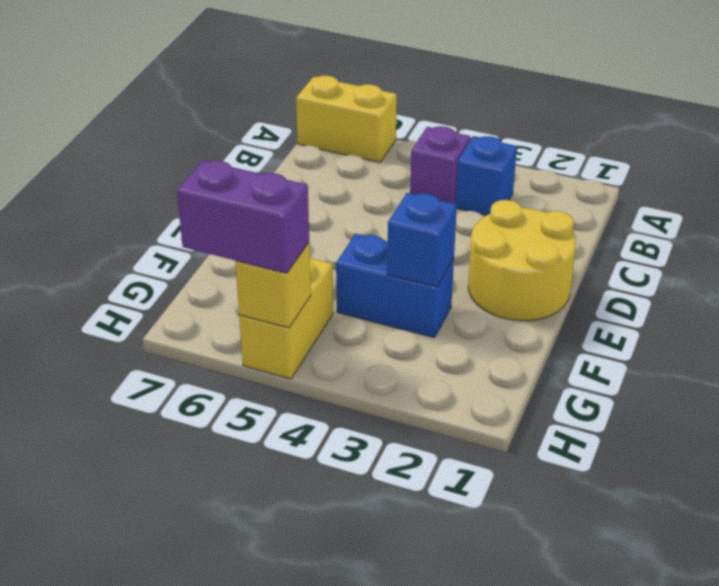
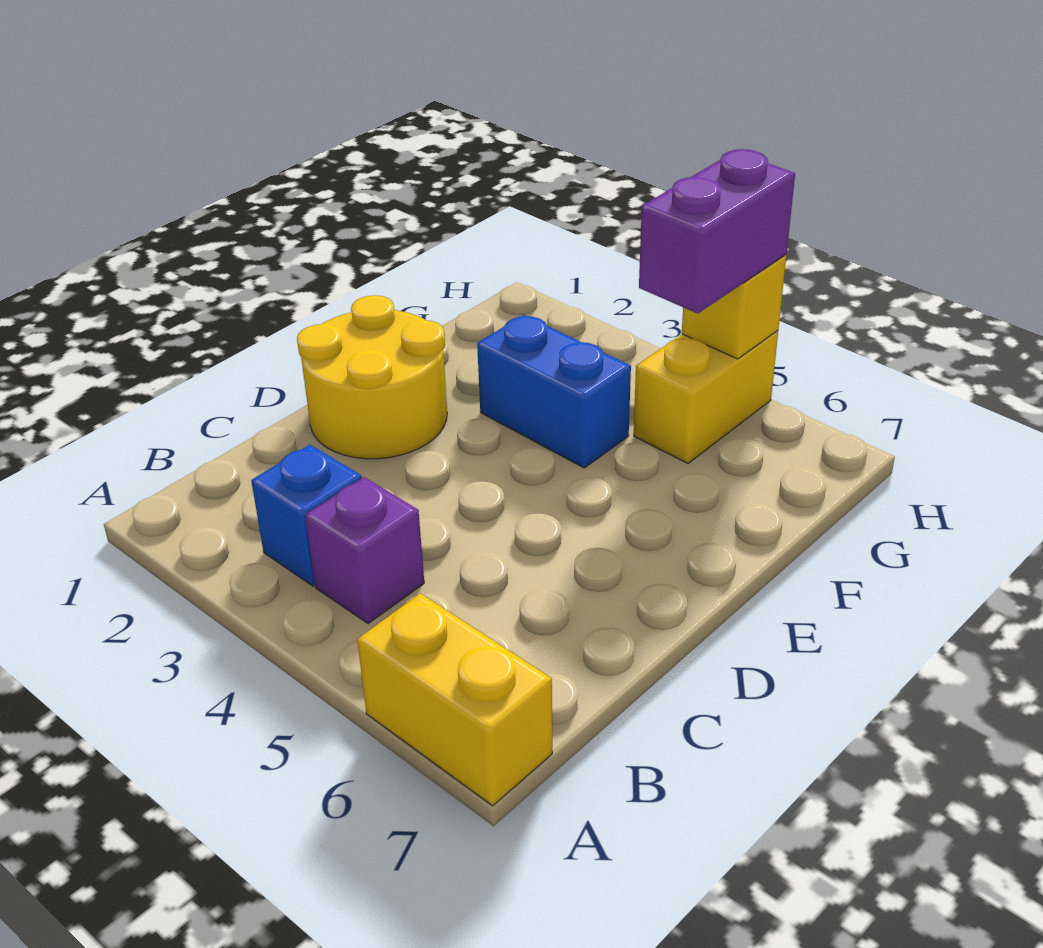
blue brick F3 level 2 -> none
purple brick H5:H6 level 3 -> purple brick G5:H5 level 3

